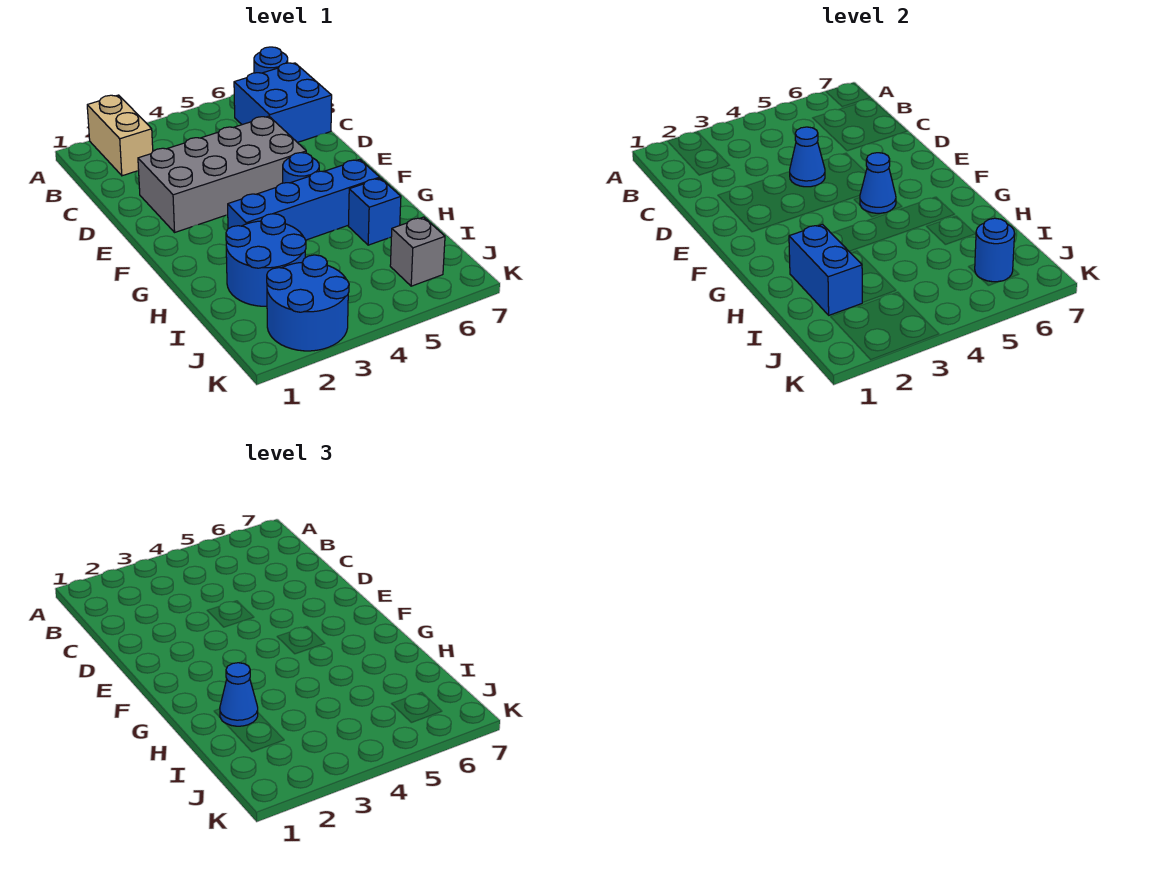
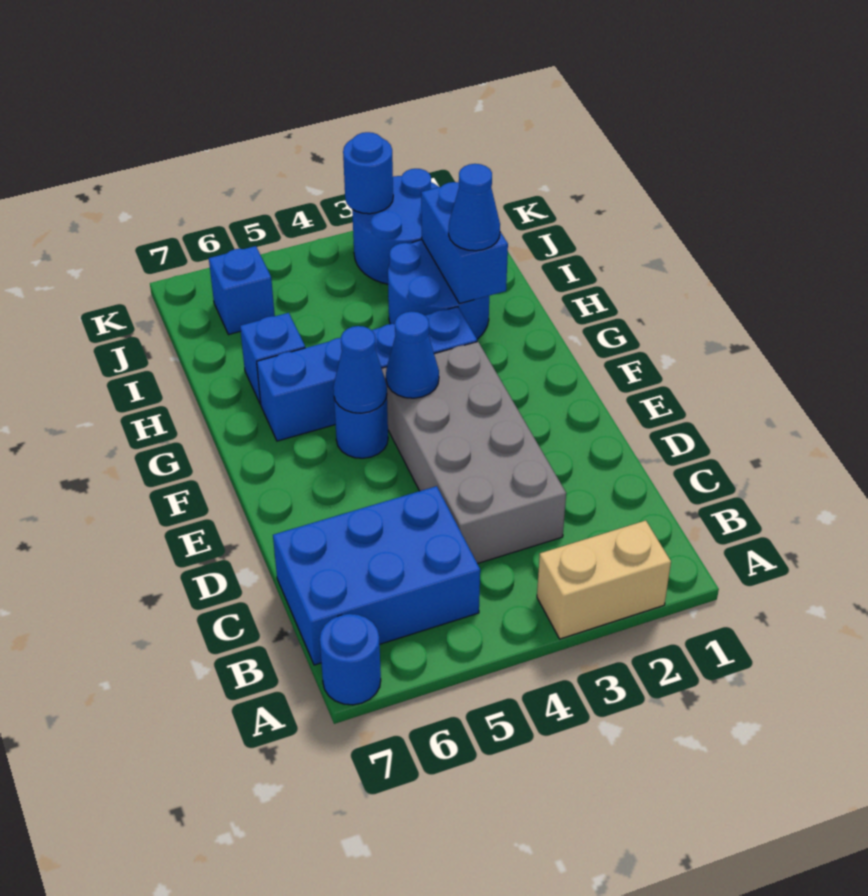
tan brick A2:B2 level 1 -> tan brick A2:A3 level 1
blue brick B6:C7 level 1 -> blue brick B5:C7 level 1
grey brick D2:E5 level 1 -> grey brick C3:F4 level 1
blue cone D4 level 2 -> blue cone F4 level 2
grey brick J6 level 1 -> blue brick J6 level 1
blue round brick J6 level 2 -> blue round brick K3 level 2

